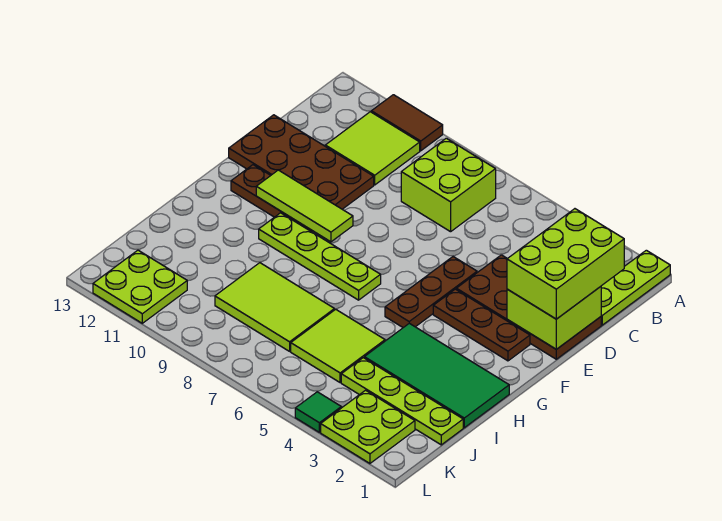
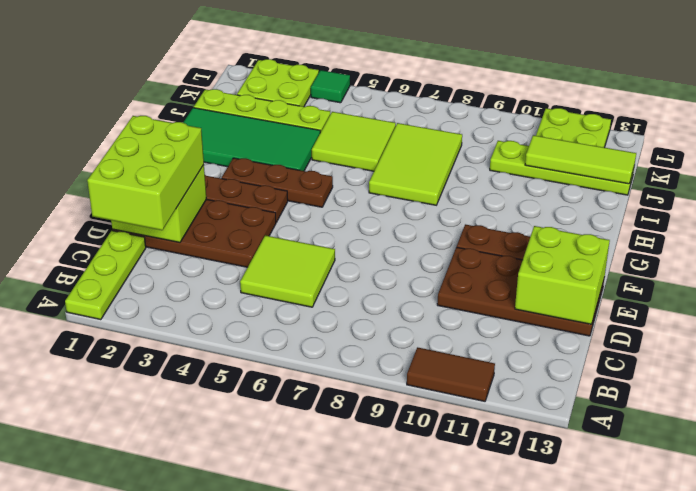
lime brick B7:C8 level 1 -> lime brick D12:E13 level 2
lime tile B10:C11 level 1 -> lime tile C5:D6 level 1
brown plate E5:G5 level 1 -> brown plate G3:G5 level 1
lime tile F9:F11 level 2 -> lime tile J11:J13 level 2
lime plate G7:G10 level 1 -> lime plate J10:J13 level 1
lime tile I7:J9 level 1 -> lime tile H7:J8 level 1

